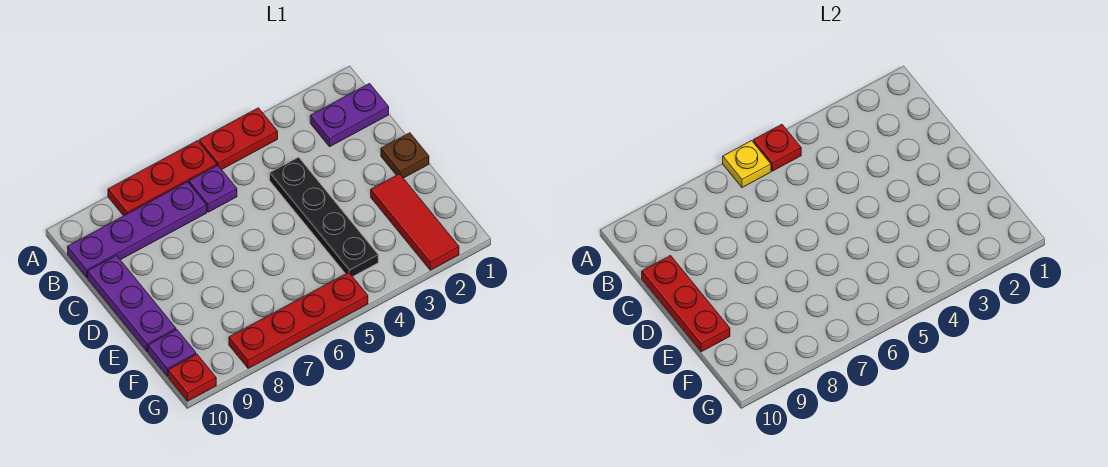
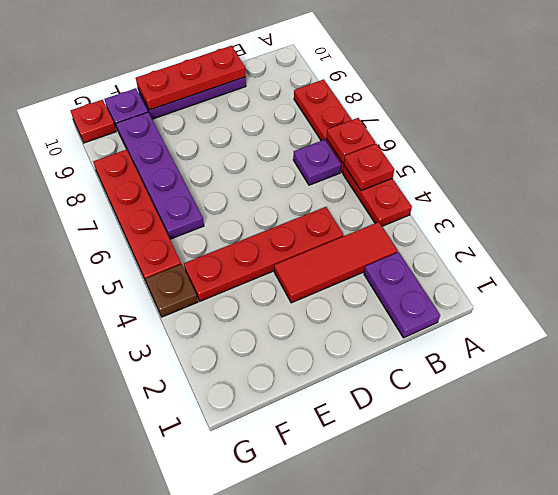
yellow plate A6 level 2 -> red plate A6 level 2
purple plate B7:B10 level 1 -> purple plate F6:F9 level 1
black plate C4:F4 level 1 -> red plate C4:F4 level 1
brown plate D1 level 1 -> brown plate G4 level 1
red tile E2:G2 level 1 -> red tile B3:D3 level 1

